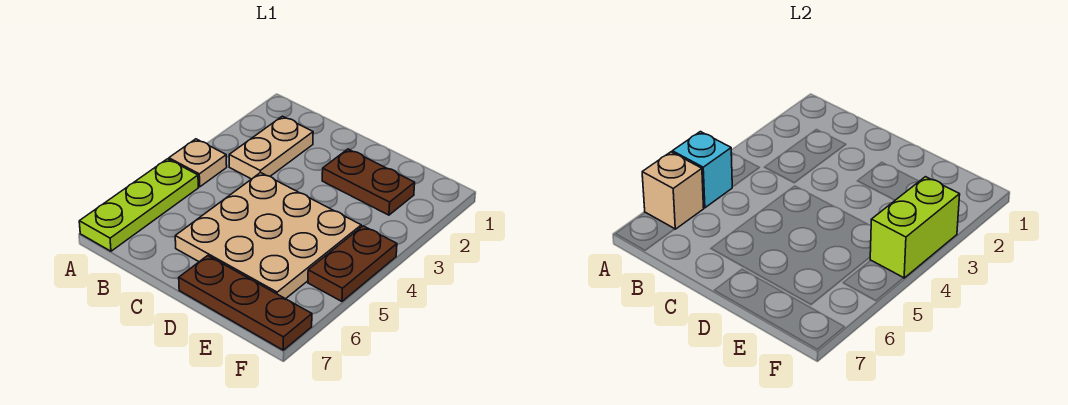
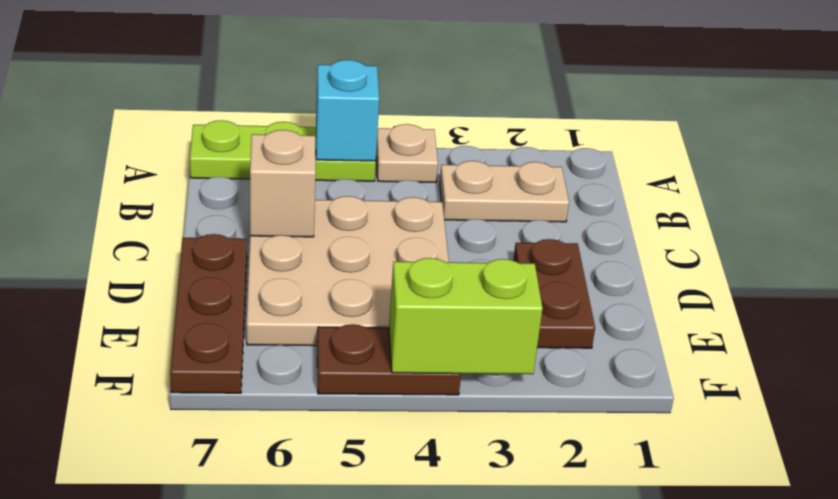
tan brick A6 level 2 -> tan brick C6 level 2

